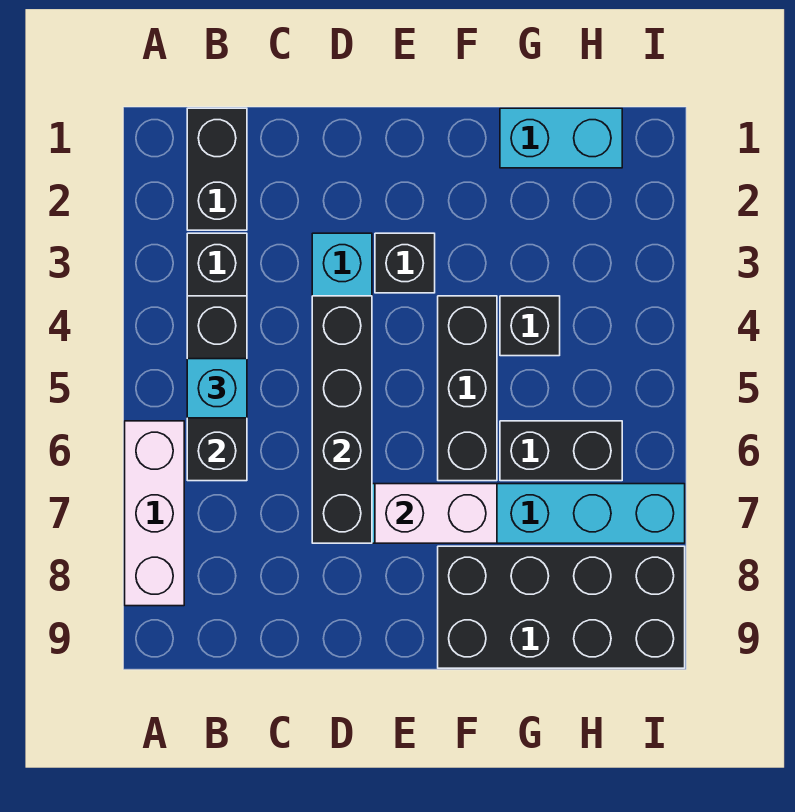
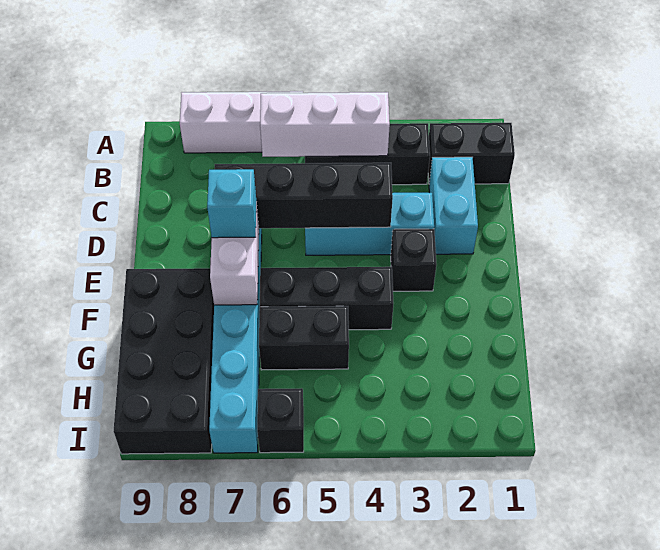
black brick B4:B6 level 2 -> white brick B4:B6 level 2
cyan brick B5 level 3 -> cyan brick E7 level 3
cyan brick G1:H1 level 1 -> cyan brick C2:D2 level 1
black brick G4 level 1 -> black brick I6 level 1
black brick G6:H6 level 1 -> black brick G5:G6 level 1

